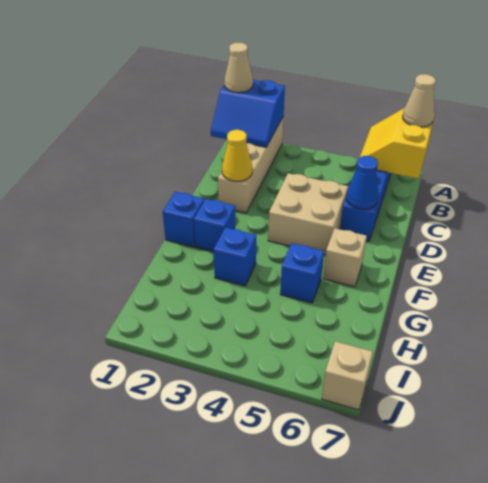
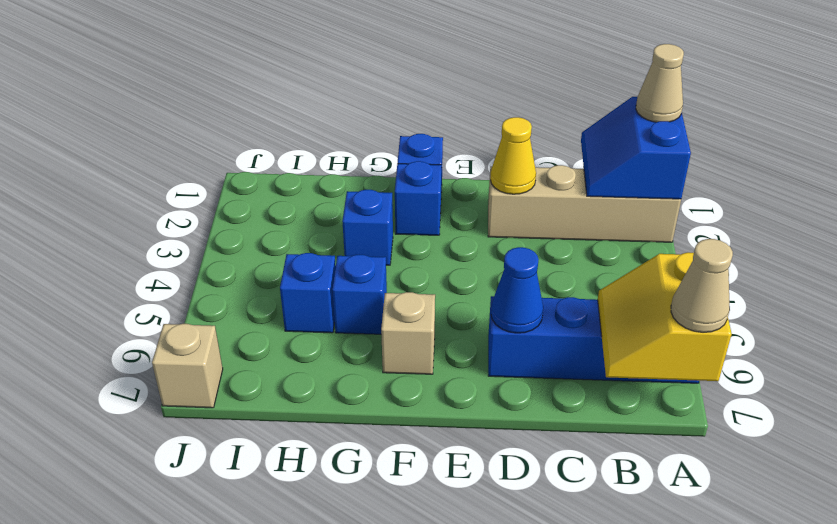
yellow slope A6:B7 level 2 top 7 -> yellow slope A6:B7 level 2 top A
tan brick D4:E5 level 1 -> none
none -> blue brick H5 level 1

